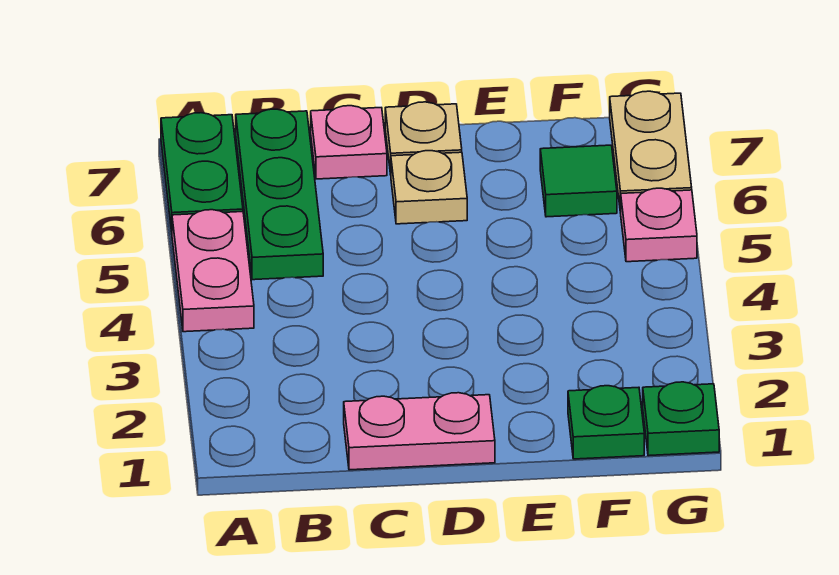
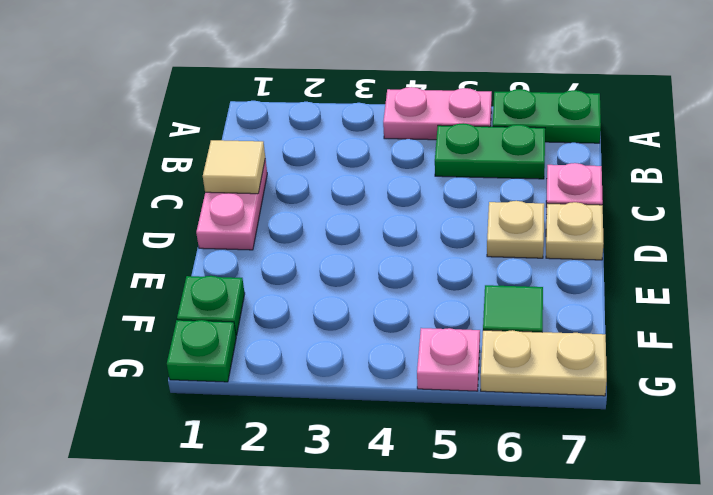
green plate B5:B7 level 1 -> green plate B5:B6 level 1
none -> tan tile C1 level 2

